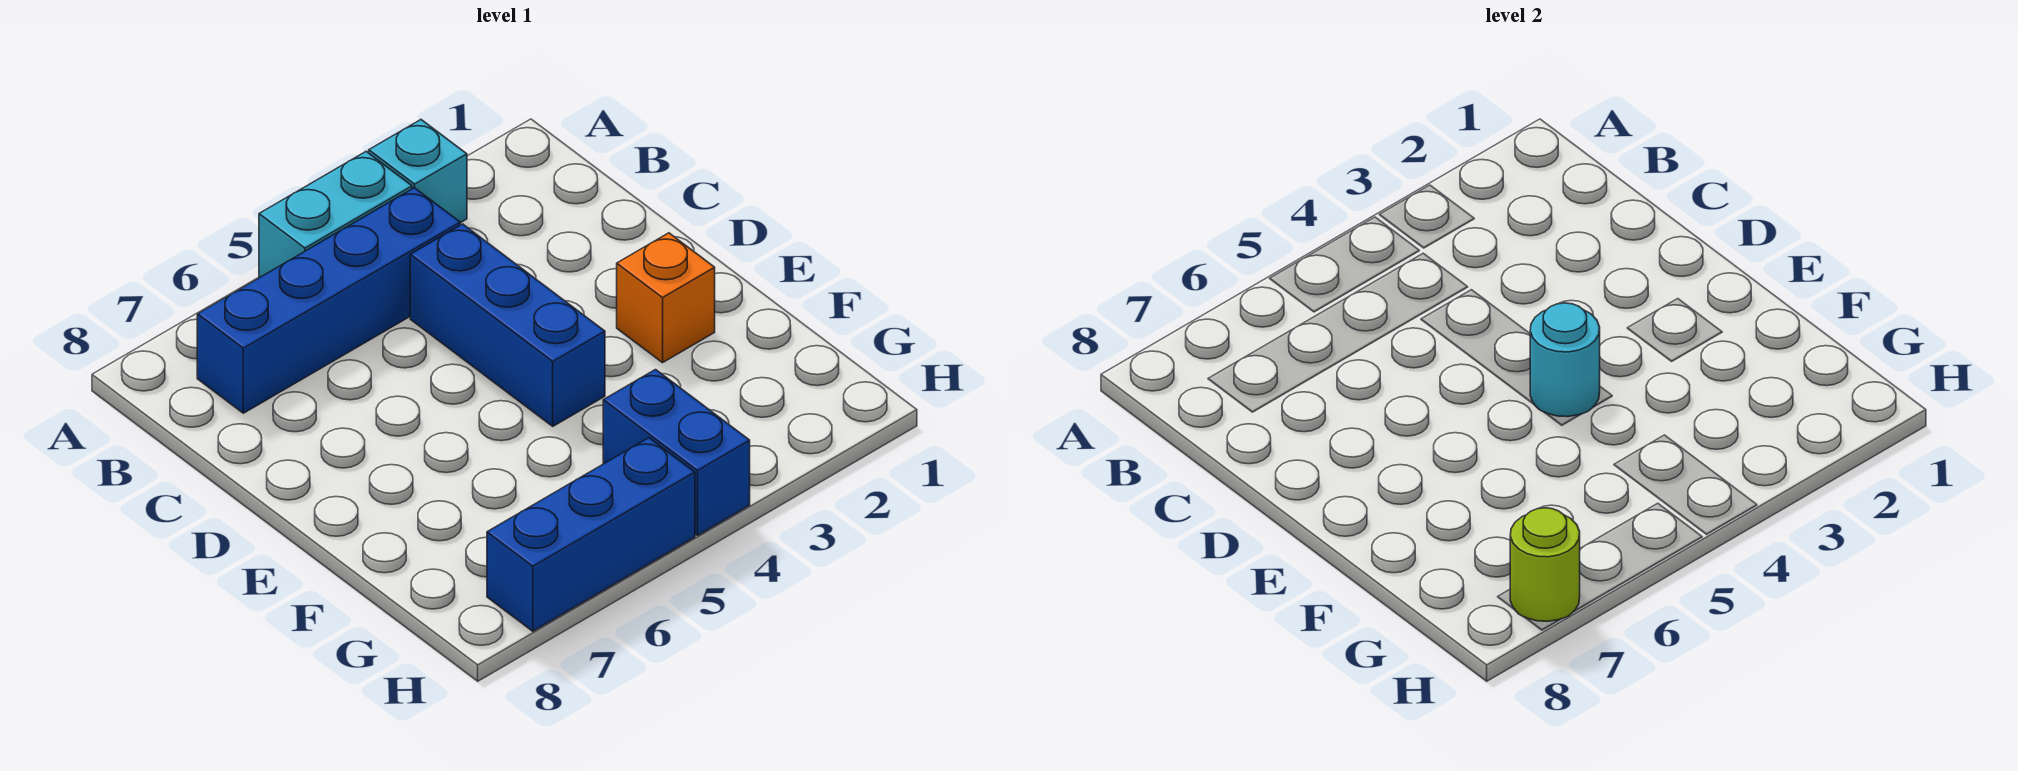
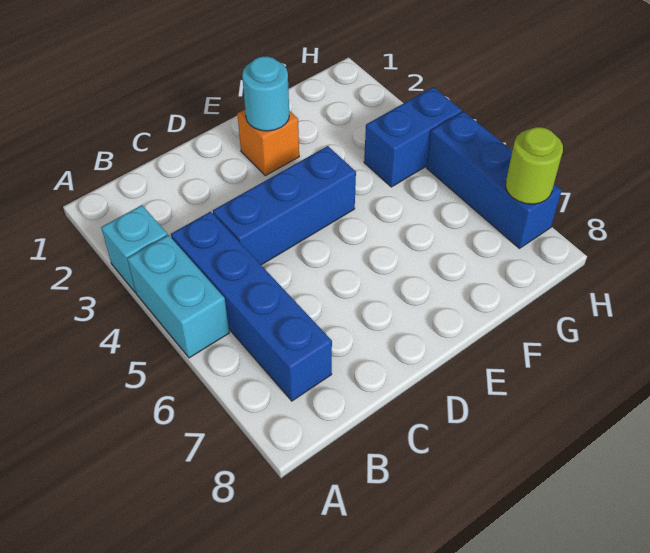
cyan round brick E4 level 2 -> cyan round brick E2 level 2

